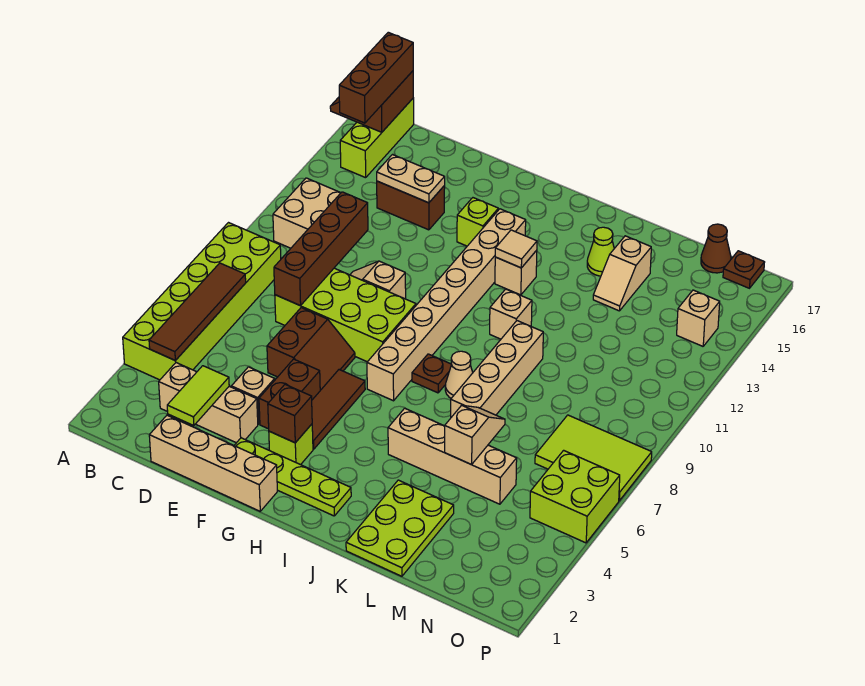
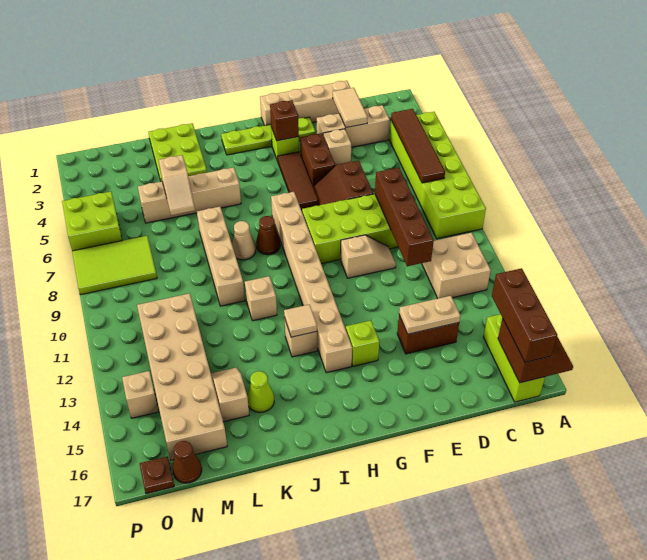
lime tile D2:D3 level 2 -> tan tile D2:D3 level 2
brown plate I8 level 1 -> brown cone I8 level 1
none -> tan brick M11:N16 level 1

